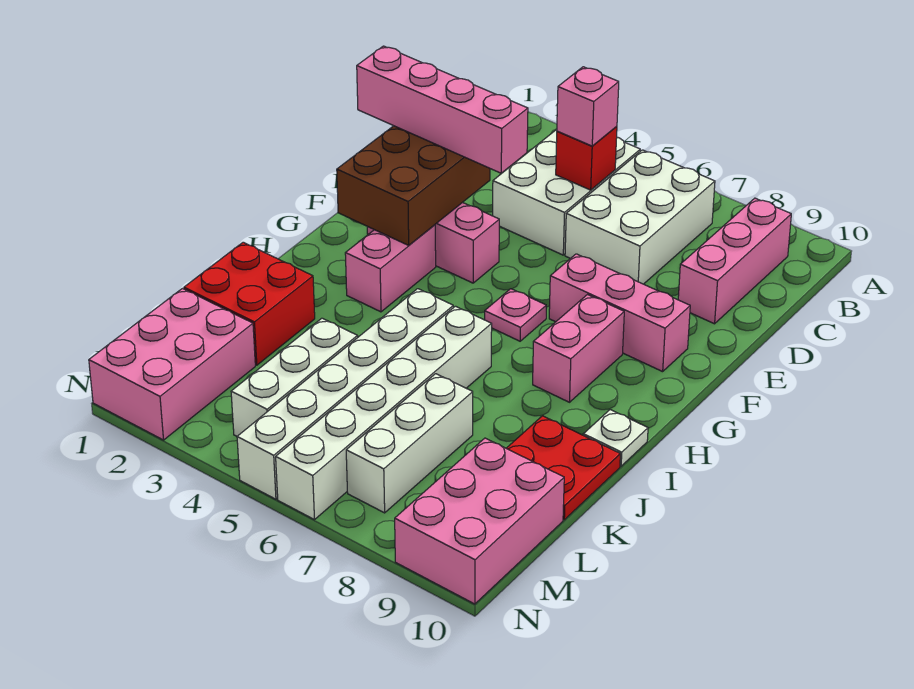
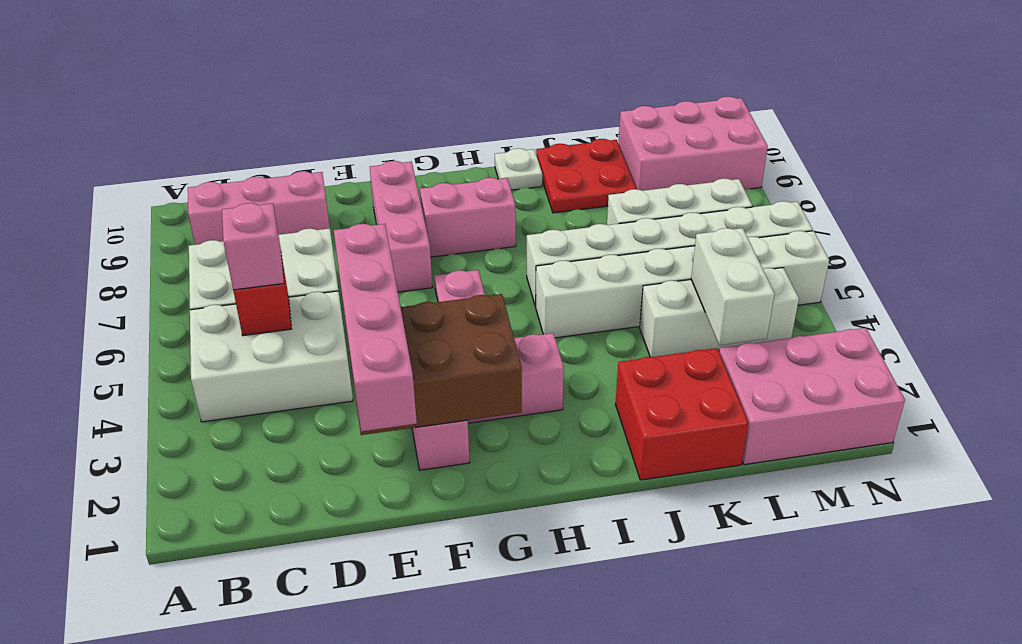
none -> white brick L3:L4 level 2

